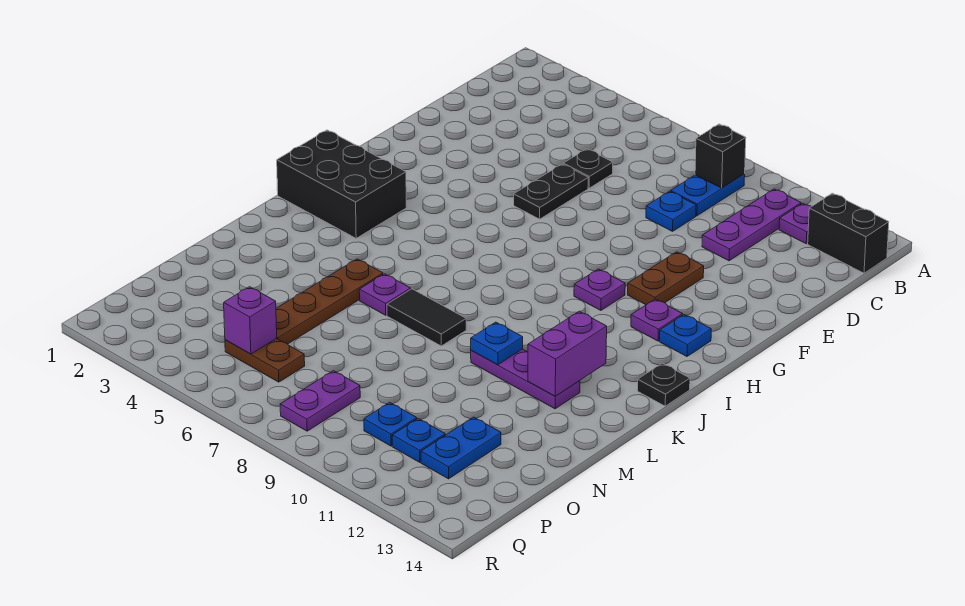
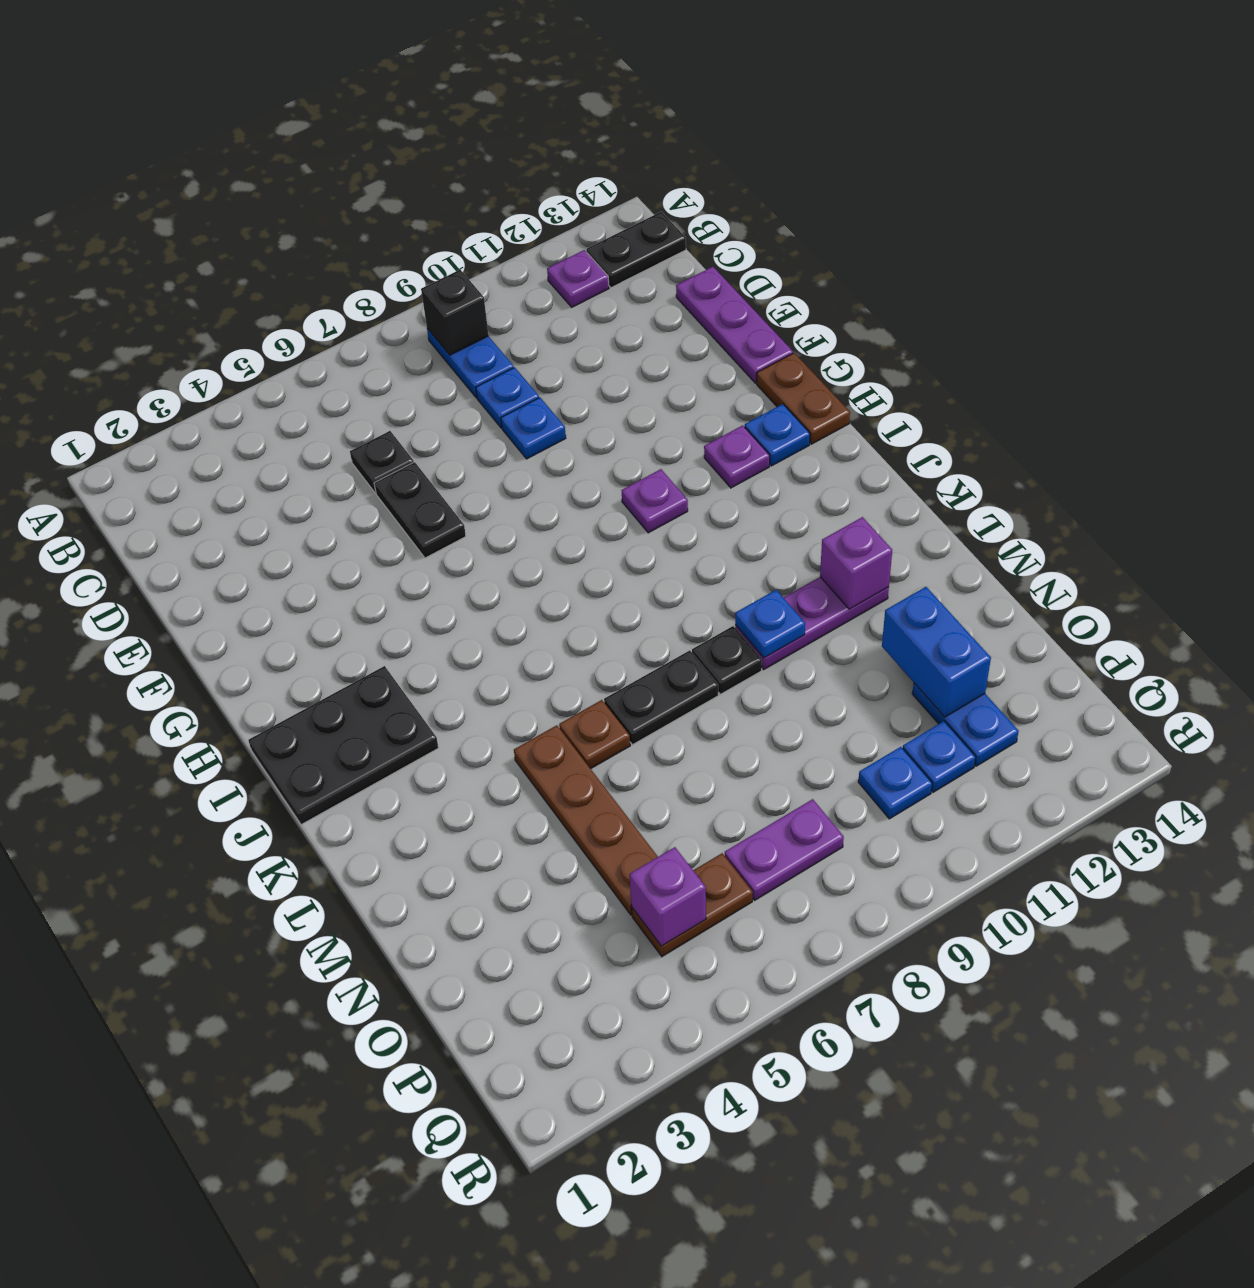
purple plate B11:D11 level 1 -> purple plate D14:F14 level 1
black brick B13:B14 level 1 -> black plate B13:B14 level 1
none -> blue plate E9 level 1
brown plate F11:G11 level 1 -> brown plate G14:H14 level 1
black brick I1:J3 level 1 -> black plate I1:J3 level 1
black plate J14 level 1 -> black plate L9 level 1
purple brick K12:L12 level 2 -> purple brick L12 level 2
purple plate L6 level 1 -> brown plate L6 level 1
black tile L7:L8 level 1 -> black plate L7:L8 level 1
none -> blue brick N12:O12 level 2
purple plate P8:Q8 level 1 -> purple plate P7:P8 level 1

